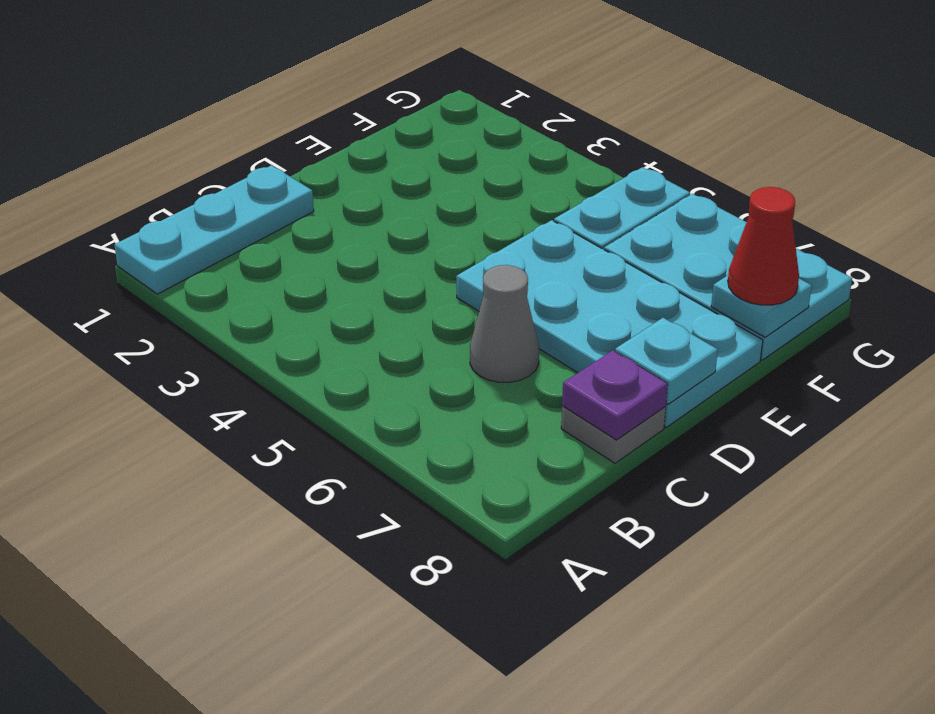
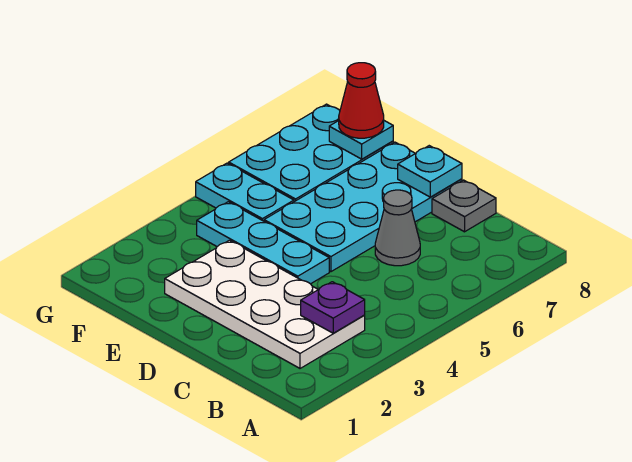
cyan plate A1:C1 level 1 -> cyan plate D4:F4 level 1
none -> white plate B2:E3 level 1
purple plate C8 level 2 -> purple plate B3 level 2

